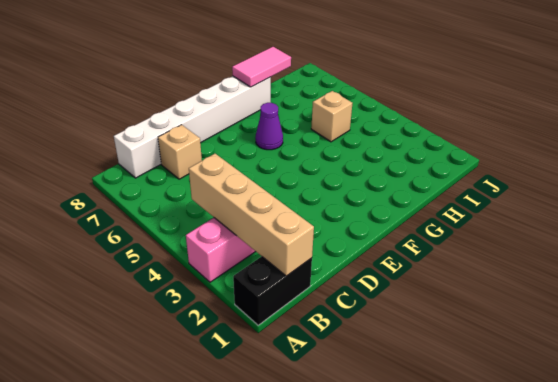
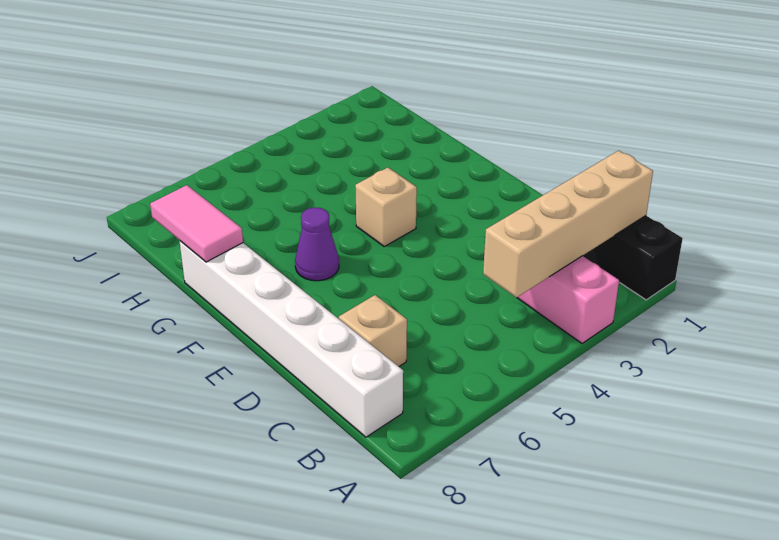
tan brick H5 level 1 -> tan brick F4 level 1

